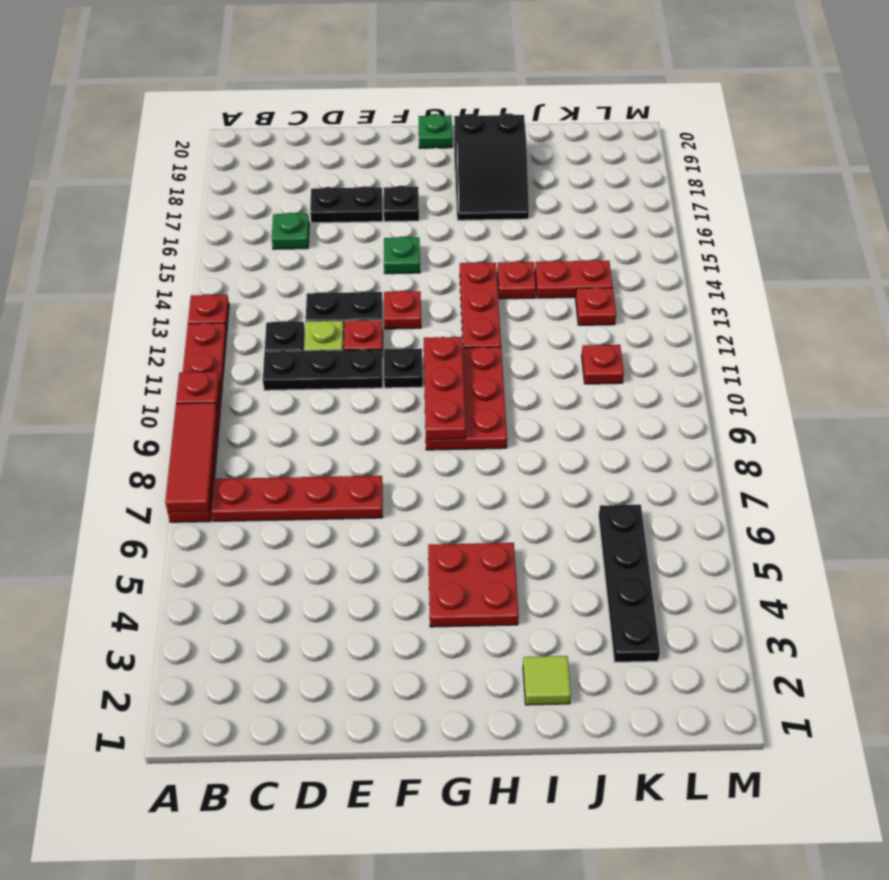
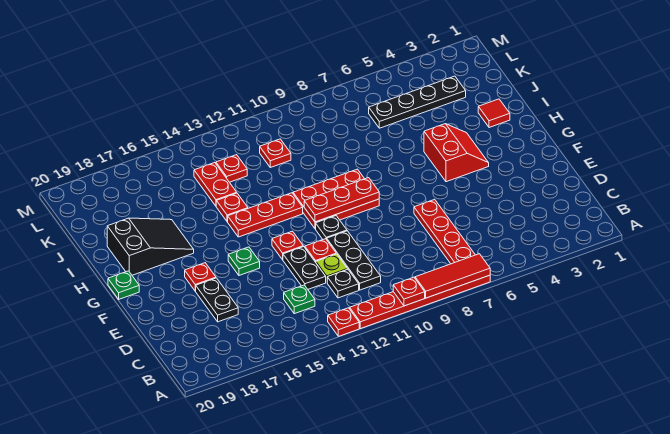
green plate C16 level 1 -> green plate C14 level 1
black plate F17 level 1 -> red plate F17 level 1
red plate G4:H5 level 1 -> red slope G4:H5 level 1 top 5
lime tile I2 level 1 -> red tile I2 level 1

